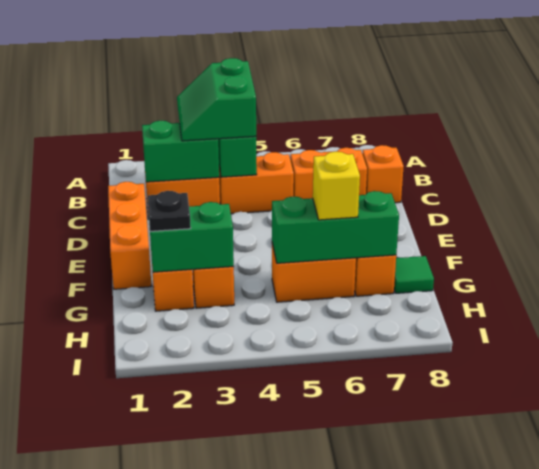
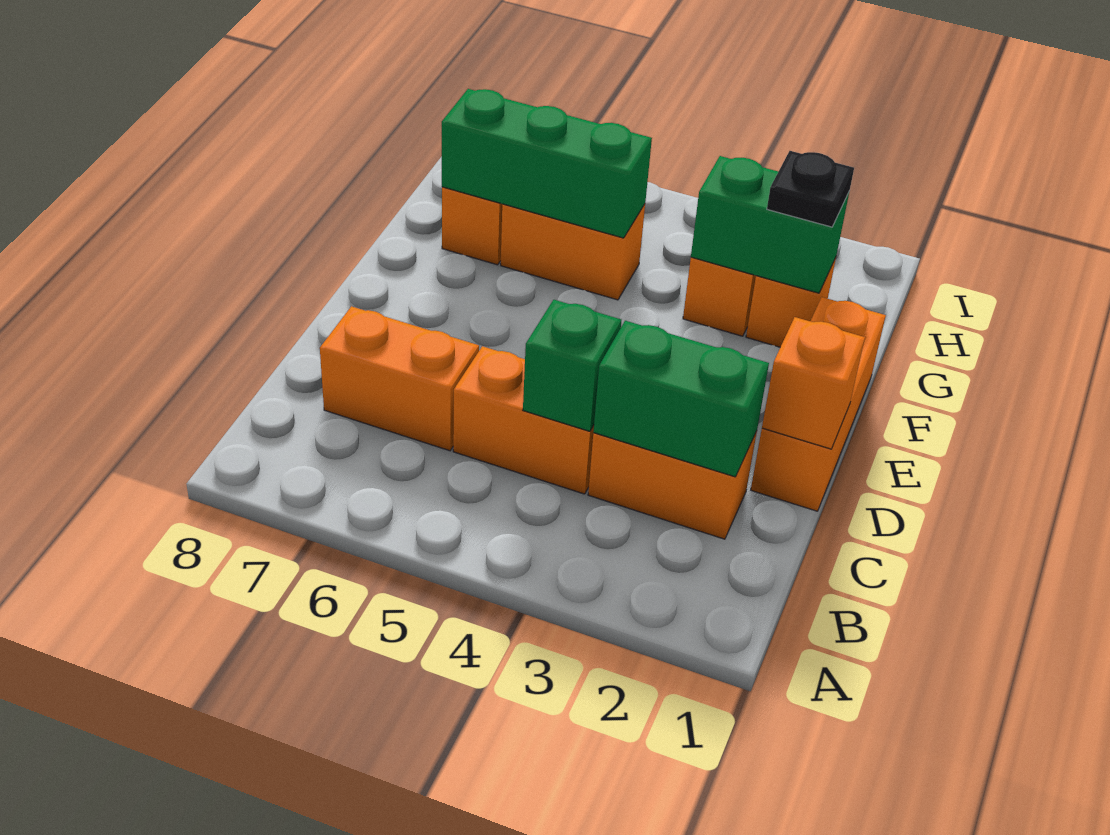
green slope B3:C4 level 3 top 4 -> none
orange brick C8 level 1 -> orange brick D1 level 2
yellow brick G6 level 3 -> none
green tile G8 level 1 -> none

